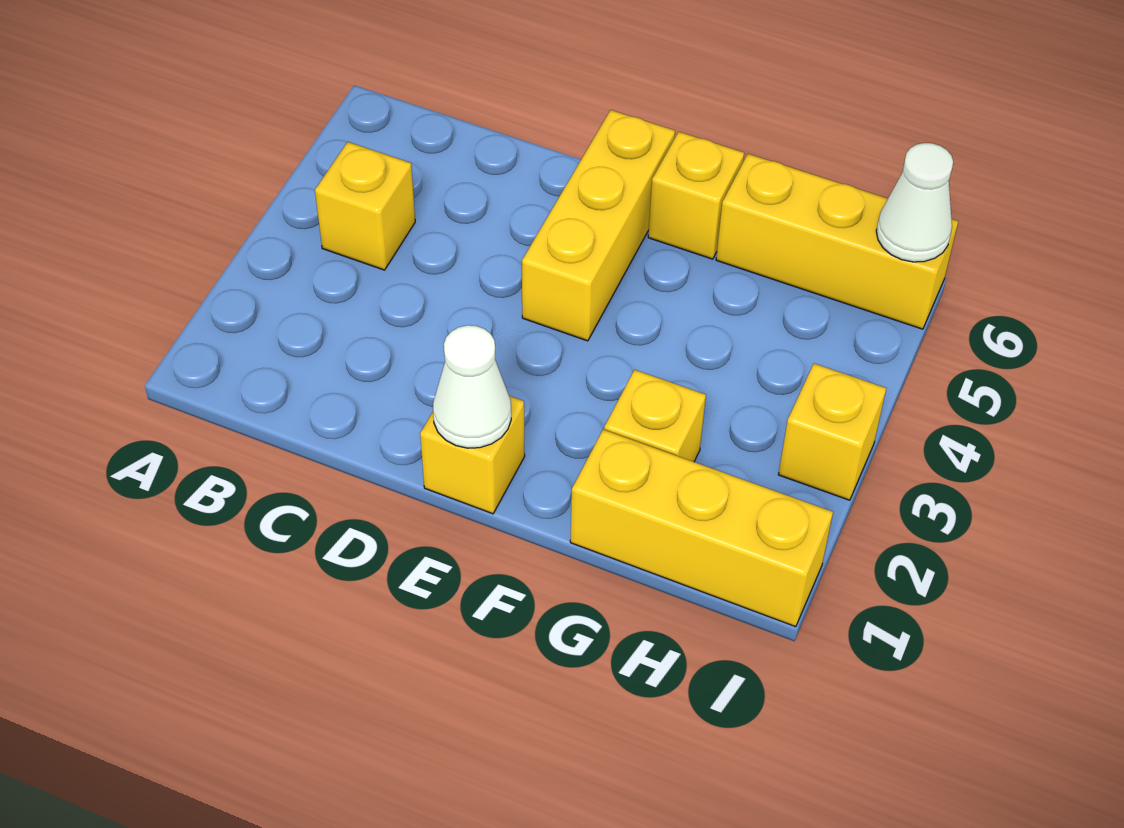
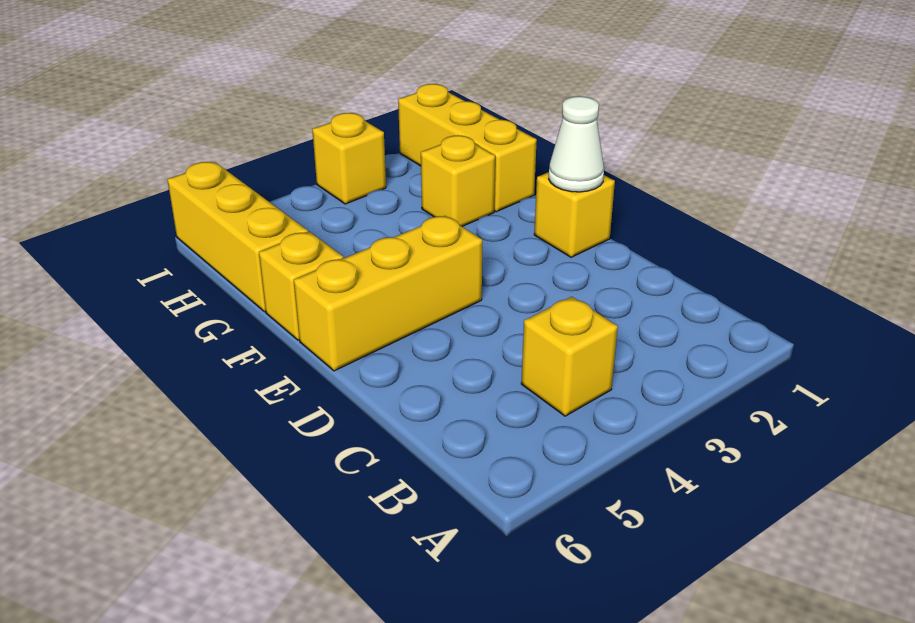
white cone I6 level 2 -> none

